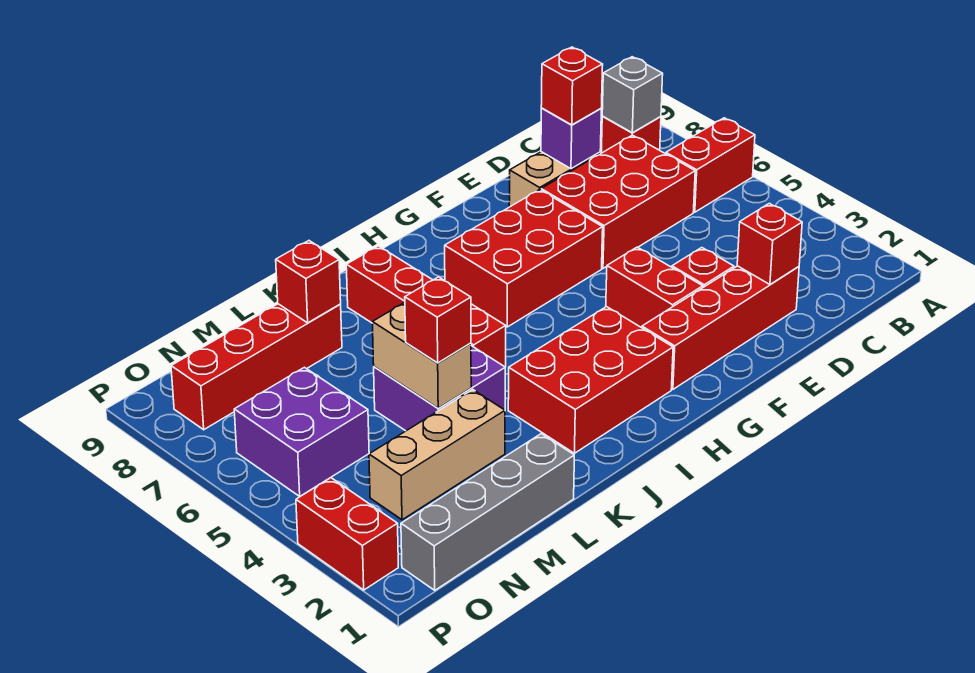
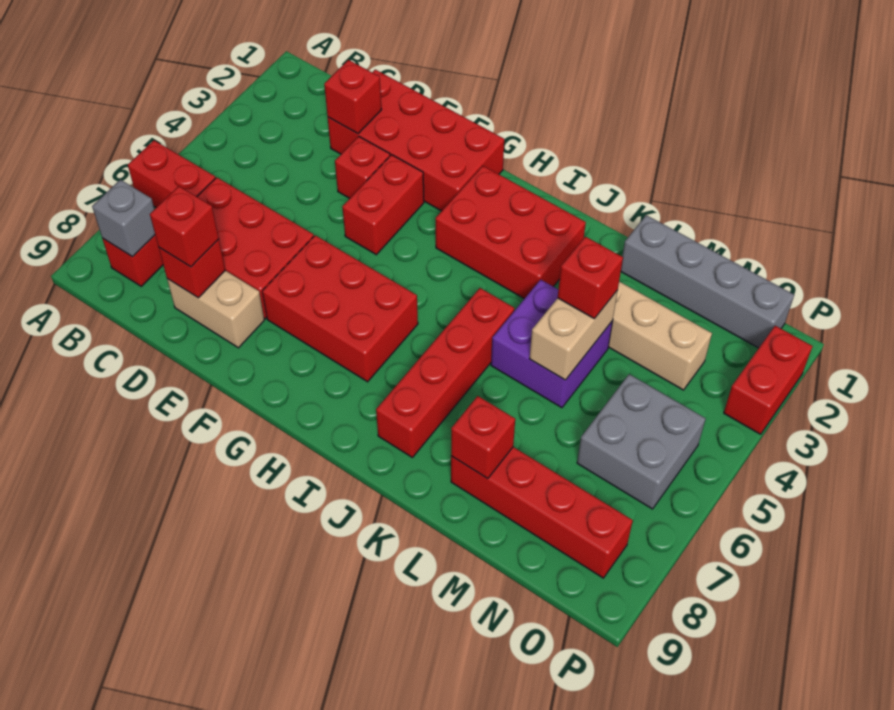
red brick D2:G2 level 1 -> red brick D1:G2 level 1
purple brick D8 level 2 -> red brick D8 level 2
purple brick N5:O6 level 1 -> grey brick N5:O6 level 1

